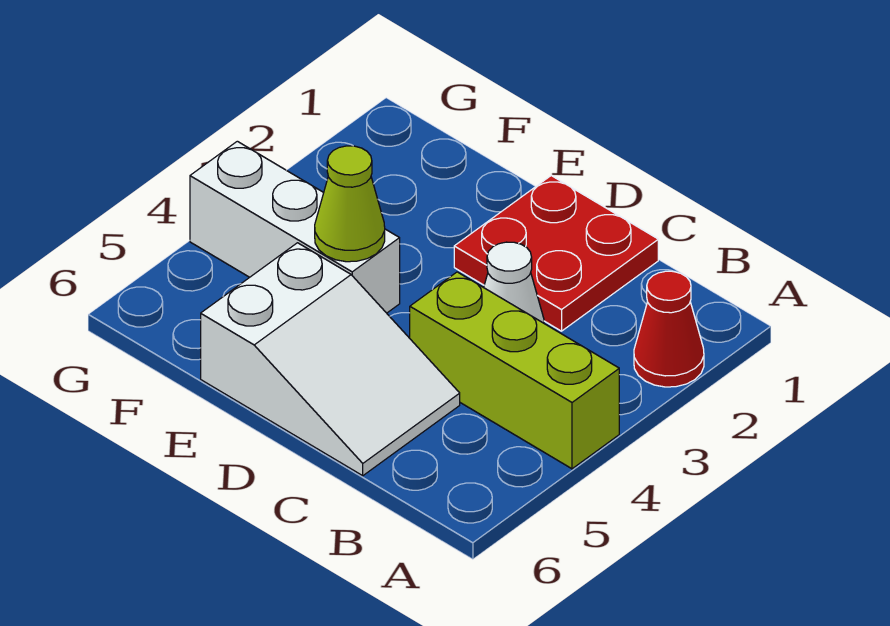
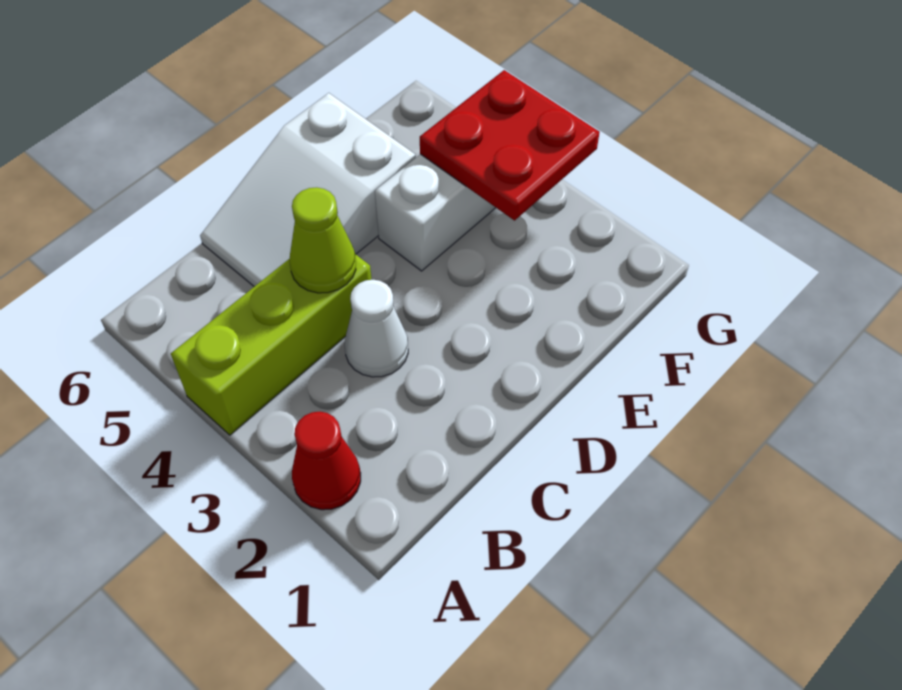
red plate C1:D2 level 1 -> red plate F3:G4 level 2
lime cone E4 level 2 -> lime cone C4 level 2

